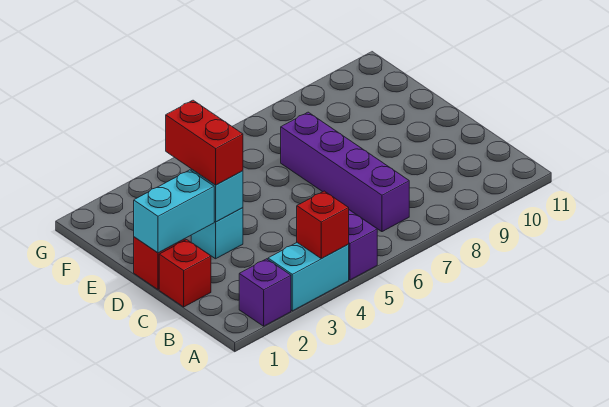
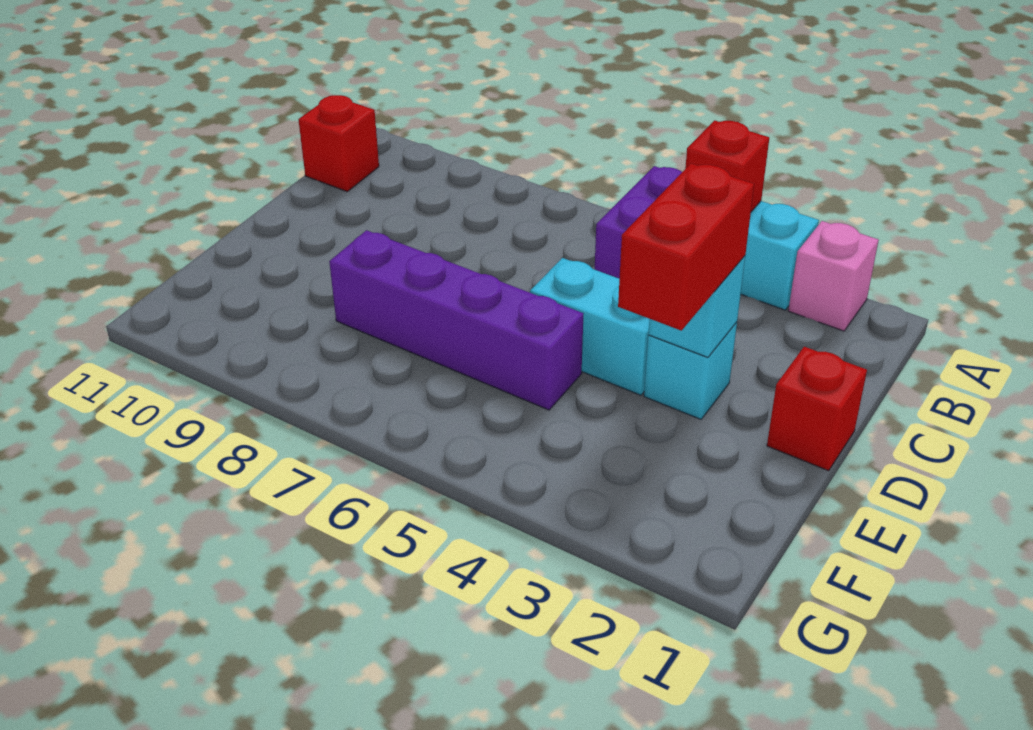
purple brick A2 level 1 -> pink brick A2 level 1
purple brick B7:E7 level 1 -> purple brick E5:E8 level 1
red brick C1 level 1 -> red brick B11 level 1
cyan brick D1:D2 level 2 -> cyan brick D4:D5 level 1

